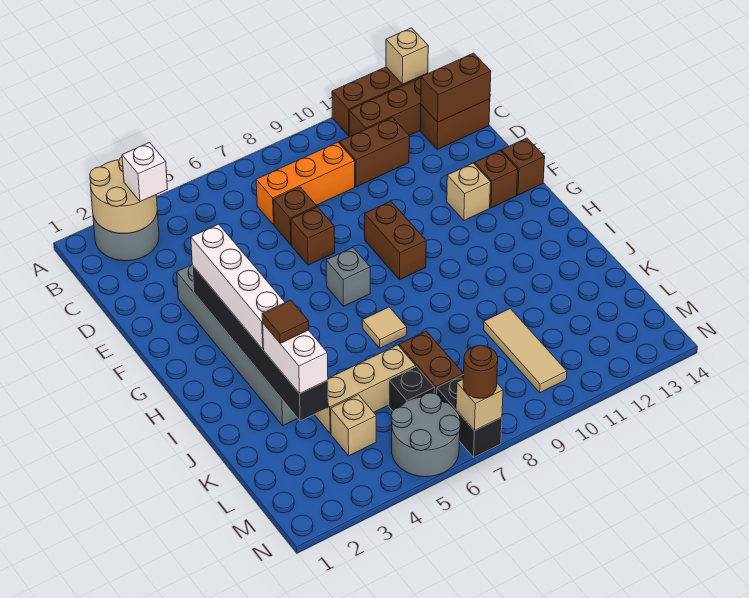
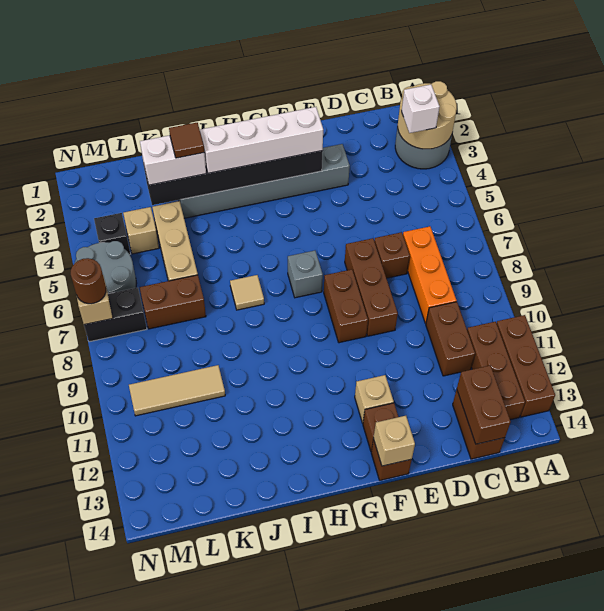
tan brick A13 level 2 -> tan brick F14 level 2
brown brick E7 level 1 -> brown brick E7:E9 level 1
brown brick F9:G9 level 1 -> brown brick F8:F9 level 1
black brick L6 level 1 -> black brick M4 level 1

